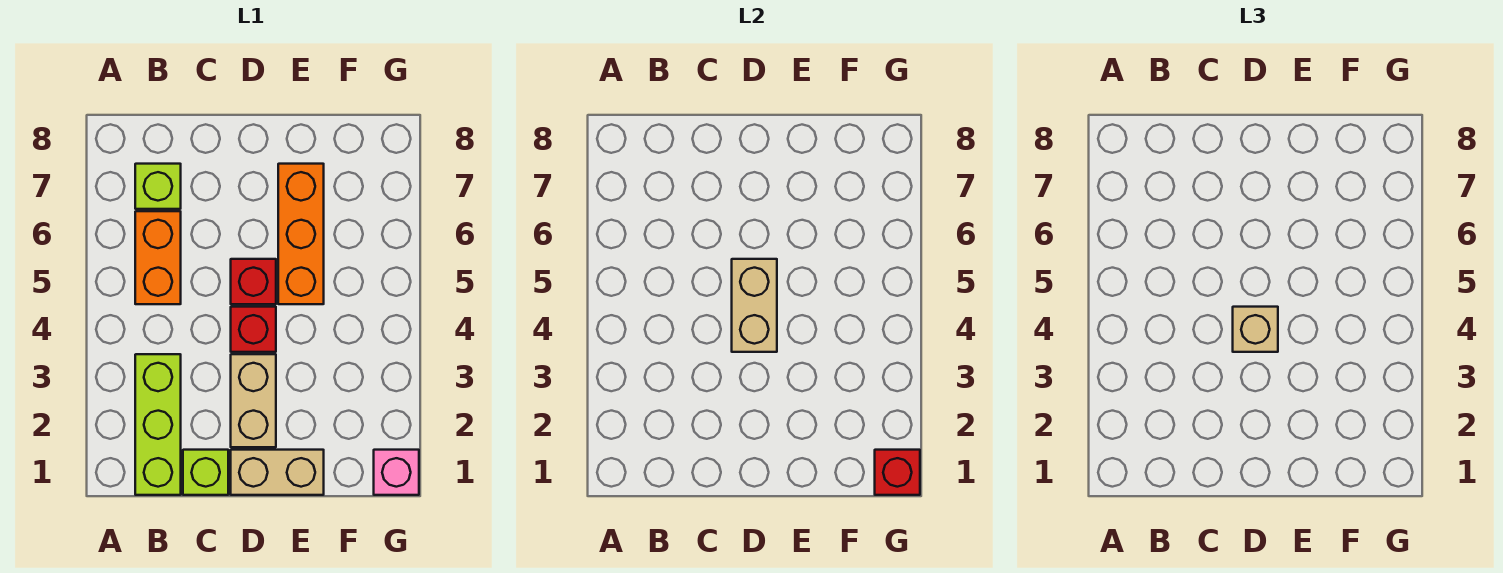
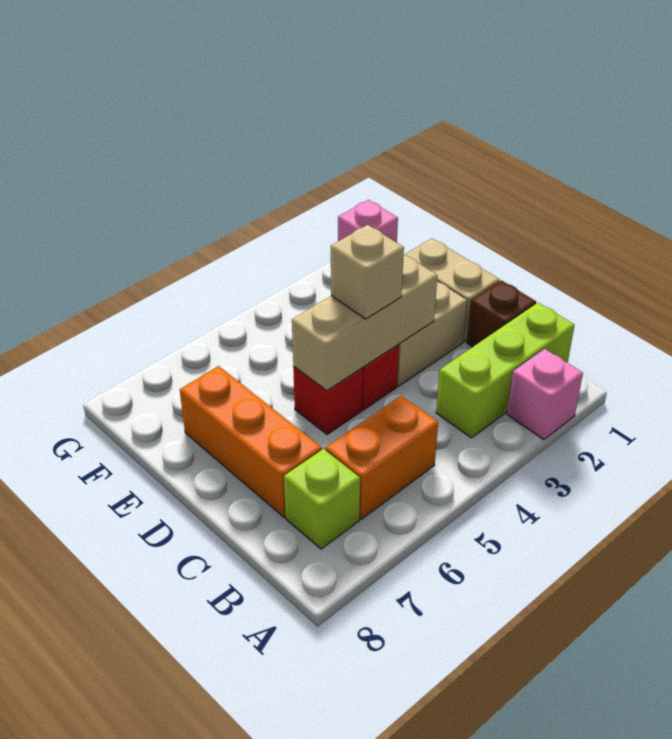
none -> pink brick A2 level 1
lime brick C1 level 1 -> brown brick C1 level 1
tan brick D4:D5 level 2 -> tan brick D3:D5 level 2
orange brick E5:E7 level 1 -> orange brick C7:E7 level 1
red brick G1 level 2 -> none

